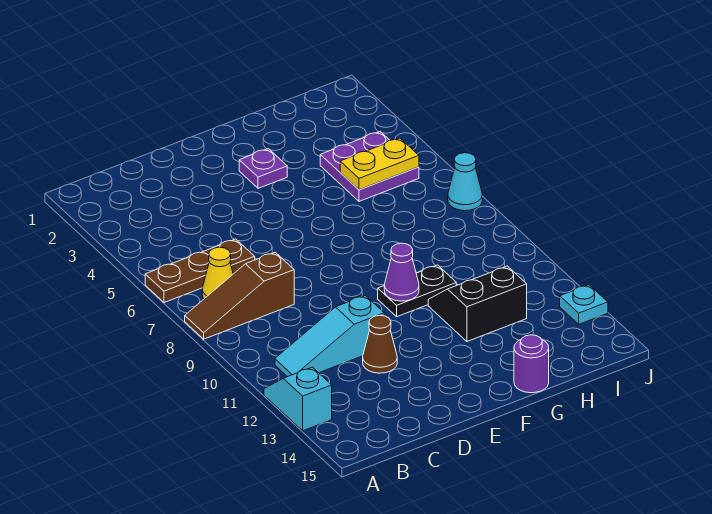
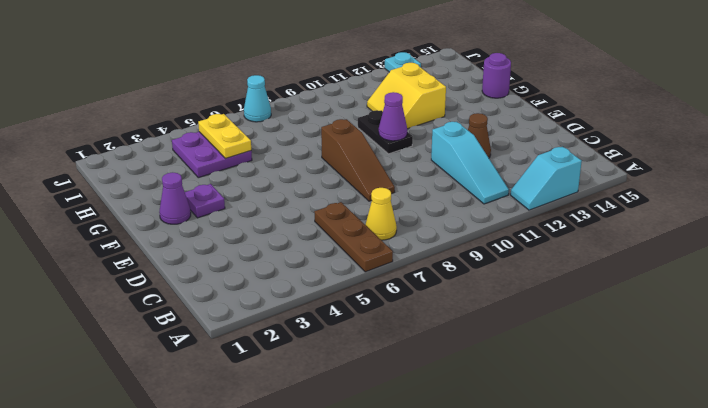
brown slope A8:C8 level 1 top C -> brown slope D8:F8 level 1 top F
none -> purple cone F2 level 1
black slope G11:H12 level 1 top 12 -> yellow slope G11:H12 level 1 top 12

